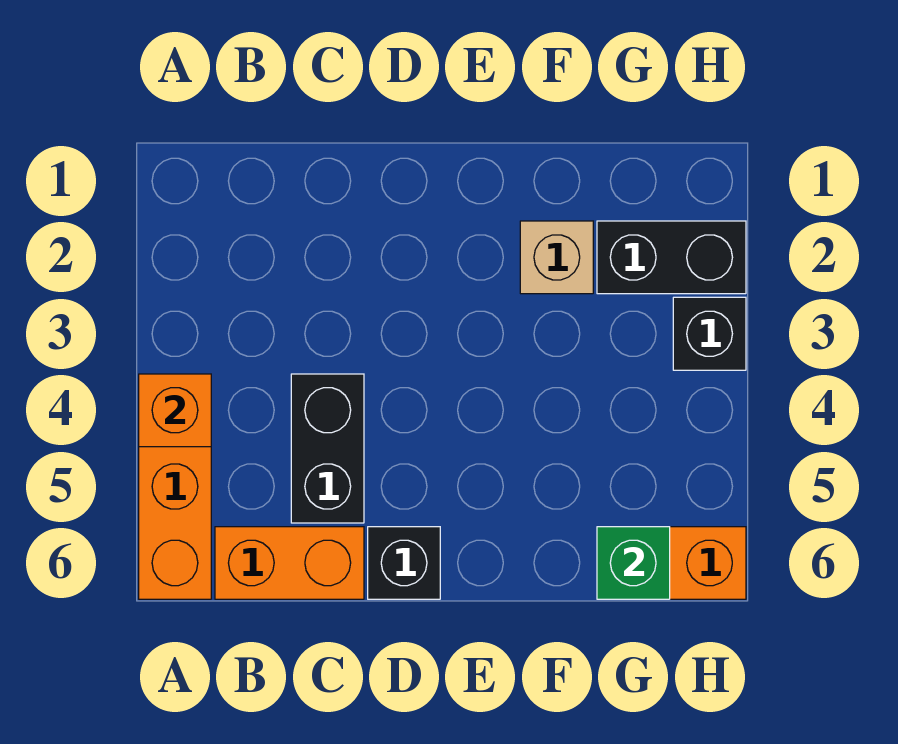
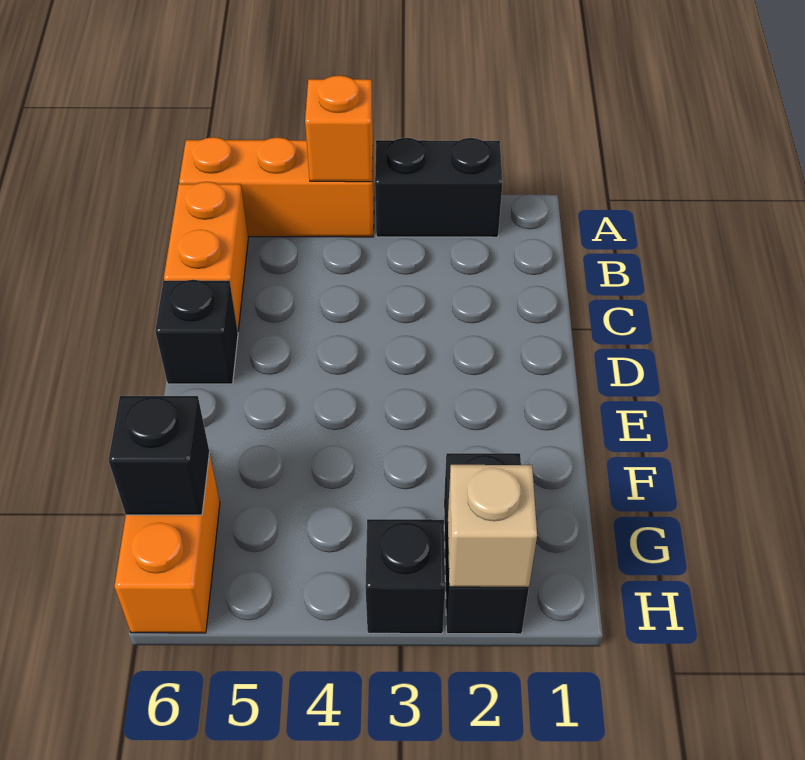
black brick C4:C5 level 1 -> black brick A2:A3 level 1
tan brick F2 level 1 -> tan brick H2 level 2
green brick G6 level 2 -> black brick G6 level 2

